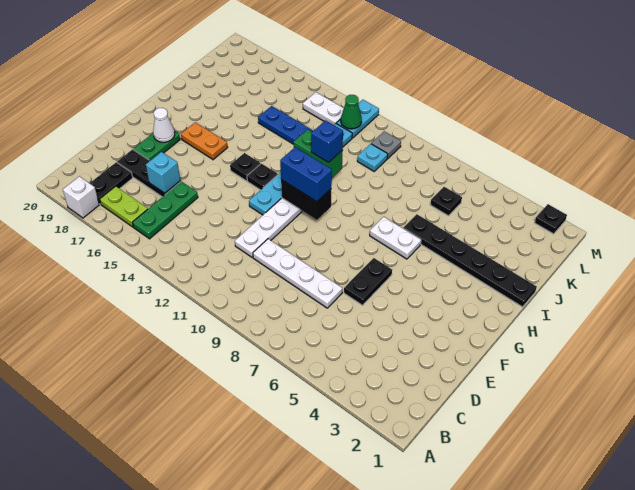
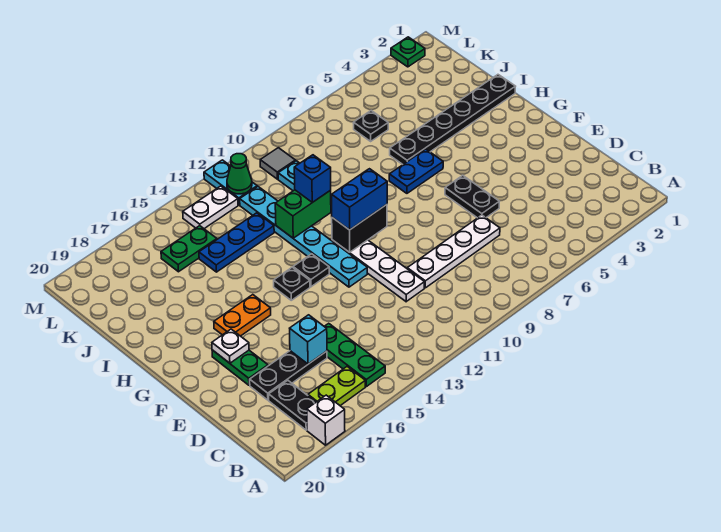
white cone F18 level 2 -> white plate F18 level 2
white plate H6:H7 level 1 -> blue plate H6:H7 level 1
none -> green plate K15:K16 level 1
grey plate L10 level 1 -> grey tile L10 level 1
black plate M2 level 1 -> green plate M2 level 1

